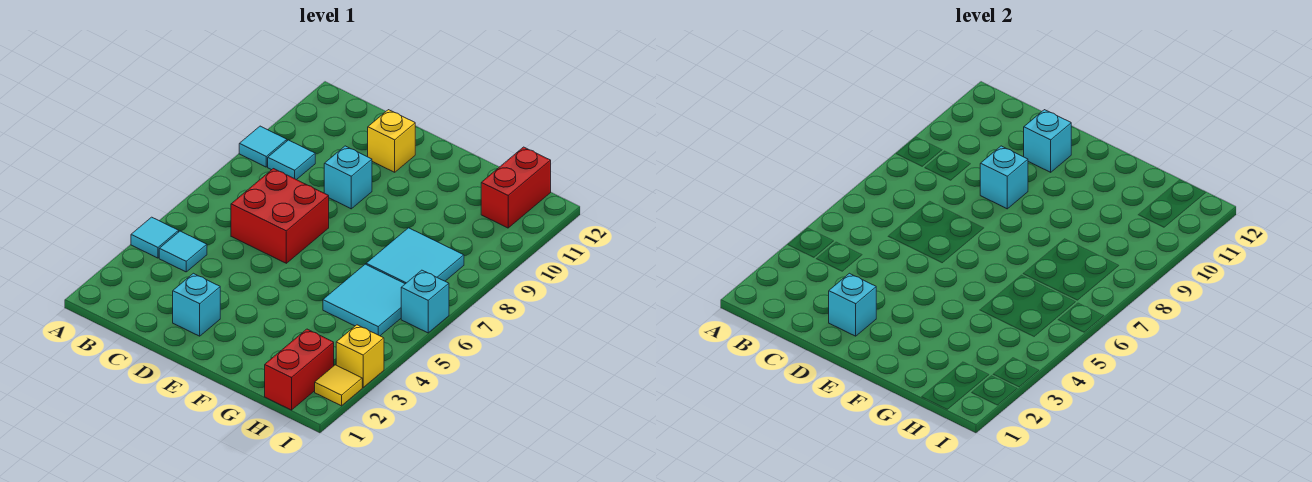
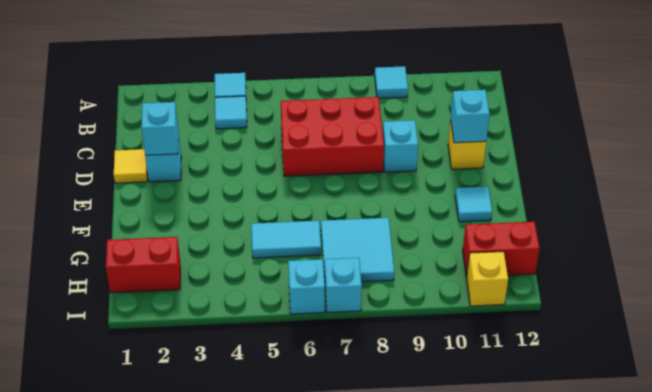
cyan tile B9 level 1 -> cyan tile F11 level 1
red brick C6:D7 level 1 -> red brick C6:D8 level 1
cyan brick D9 level 2 -> cyan brick I7 level 1
cyan tile G5:H6 level 1 -> cyan tile G5:G6 level 1
yellow tile I2 level 1 -> yellow tile D1 level 1
yellow brick I3 level 1 -> yellow brick I11 level 1

